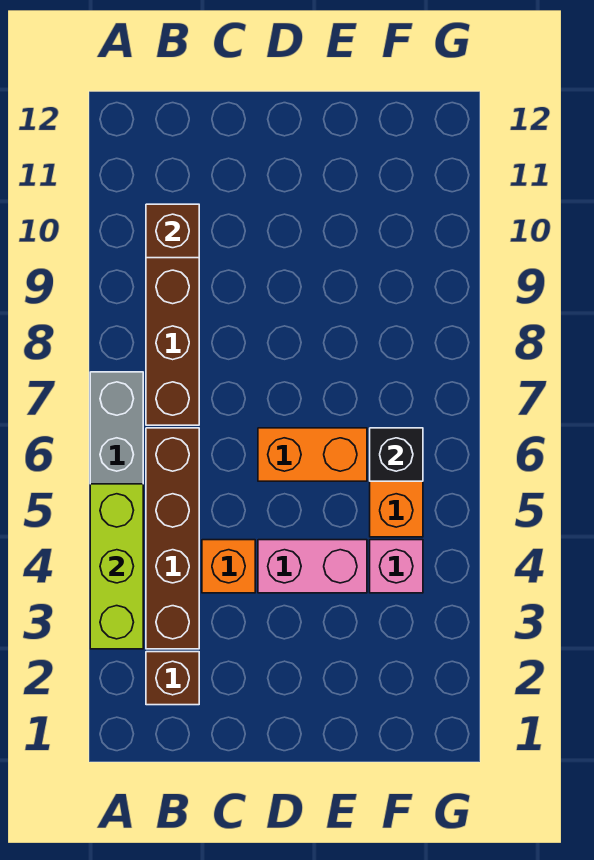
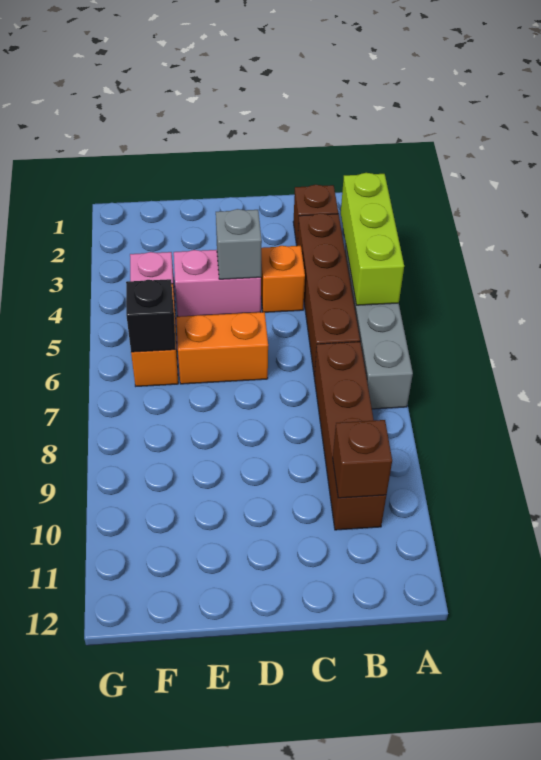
none -> grey brick D4 level 2

